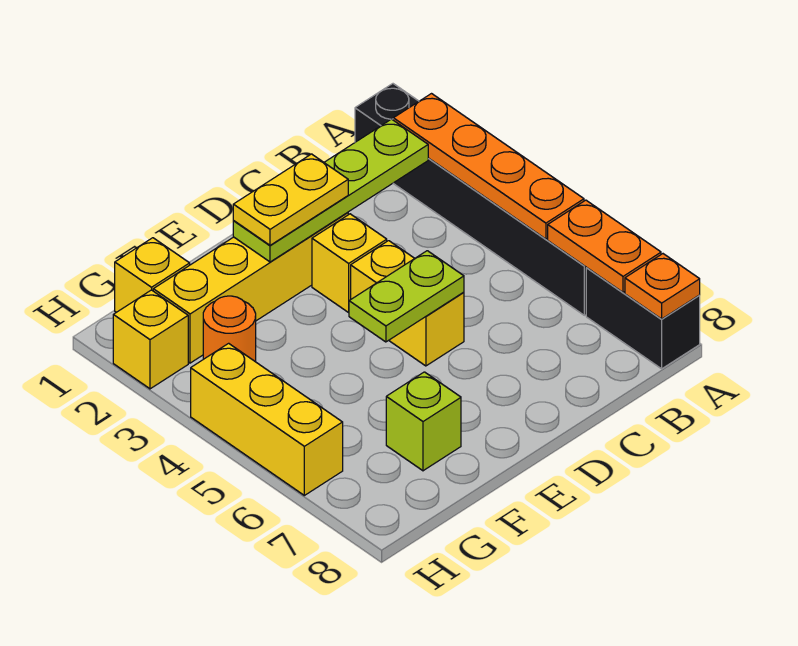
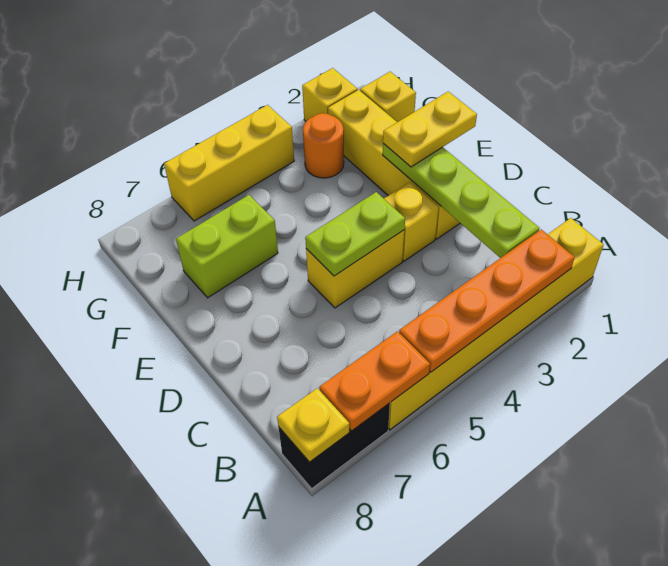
black brick A1:A6 level 1 -> yellow brick A1:A6 level 1
orange plate A8 level 2 -> yellow plate A8 level 2
yellow plate D2:E2 level 3 -> yellow plate E1:E2 level 3
lime plate D5:E5 level 2 -> lime plate D4:D5 level 2
lime brick F7 level 1 -> lime brick F6:F7 level 1

